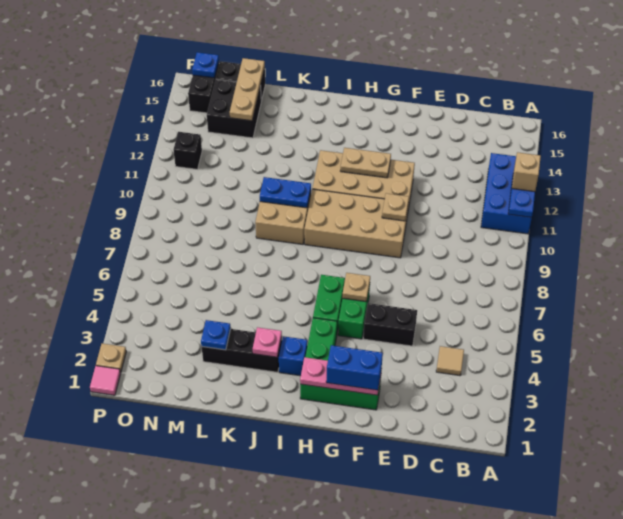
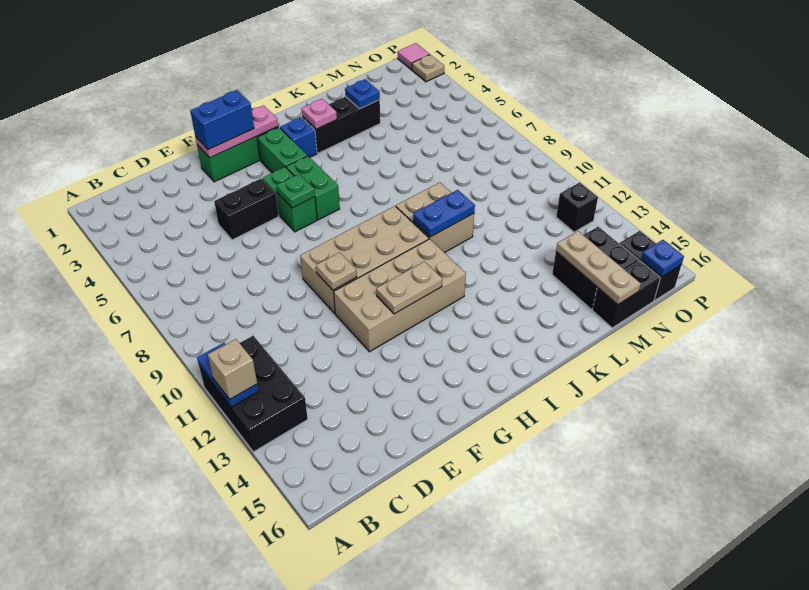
blue brick A11:B13 level 1 -> black brick A11:B13 level 1
tan tile C4 level 1 -> none
tan plate G6 level 2 -> green plate G6 level 2

